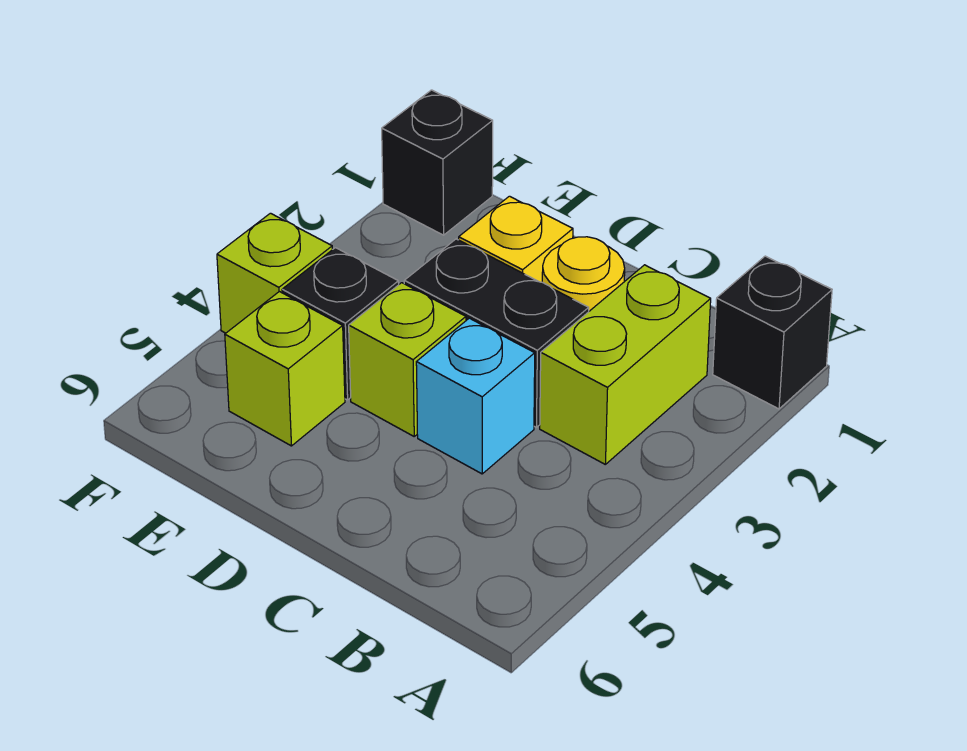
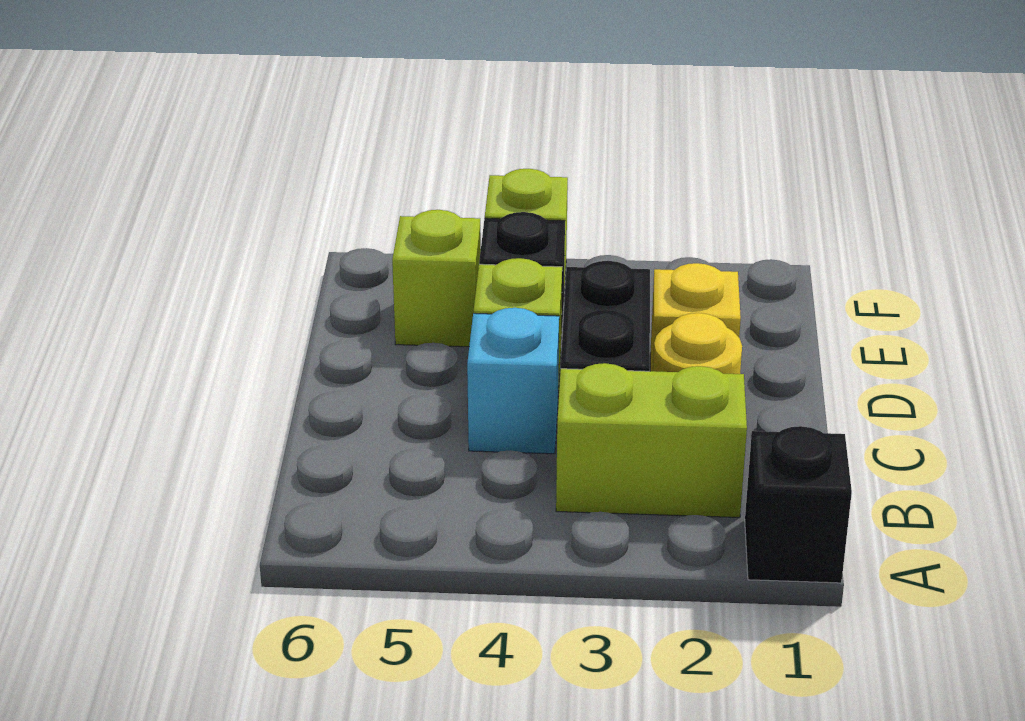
black brick F1 level 1 -> none

